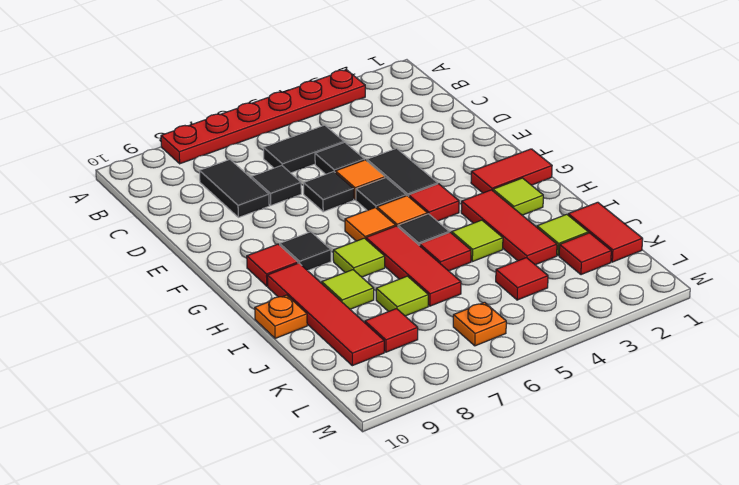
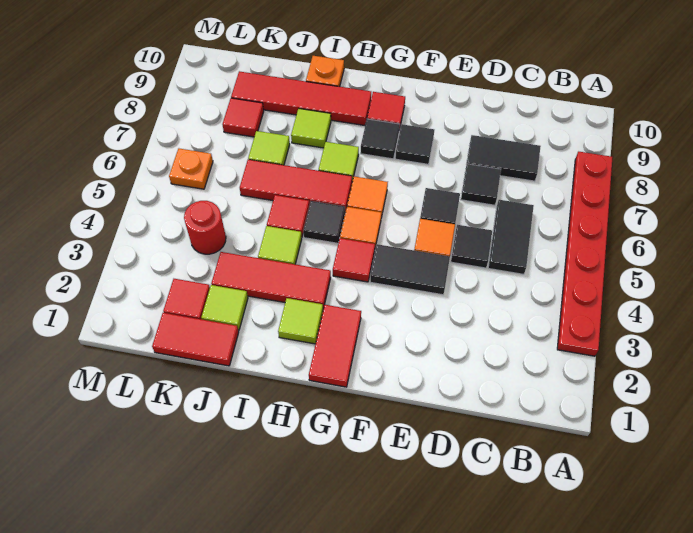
black tile F5 level 1 -> black tile F8 level 1
red tile K4 level 1 -> red round brick K4 level 1

